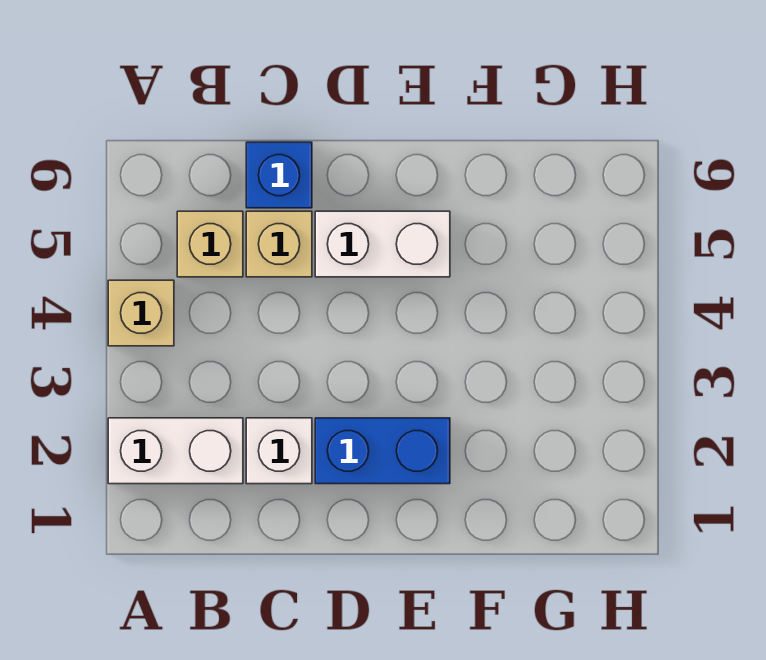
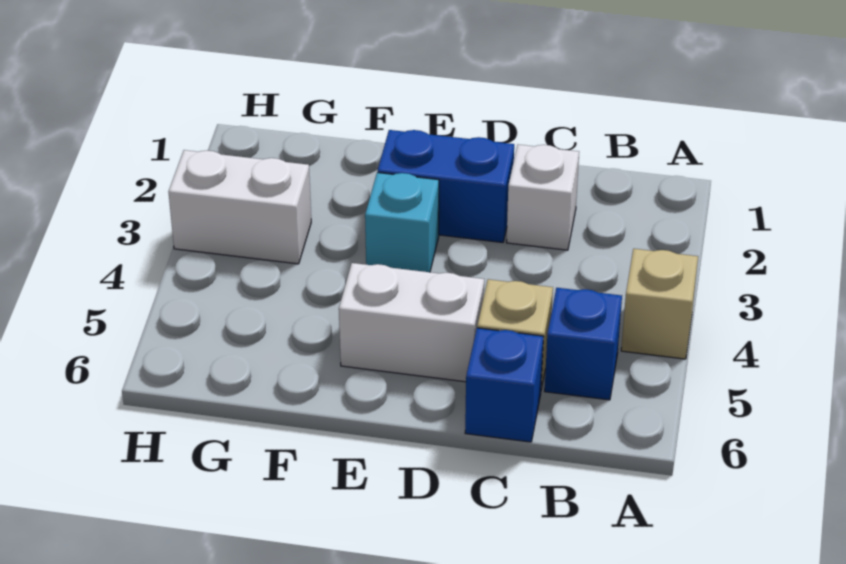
white brick A2:B2 level 1 -> white brick G3:H3 level 1
tan brick B5 level 1 -> blue brick B5 level 1
none -> cyan brick E3 level 1

